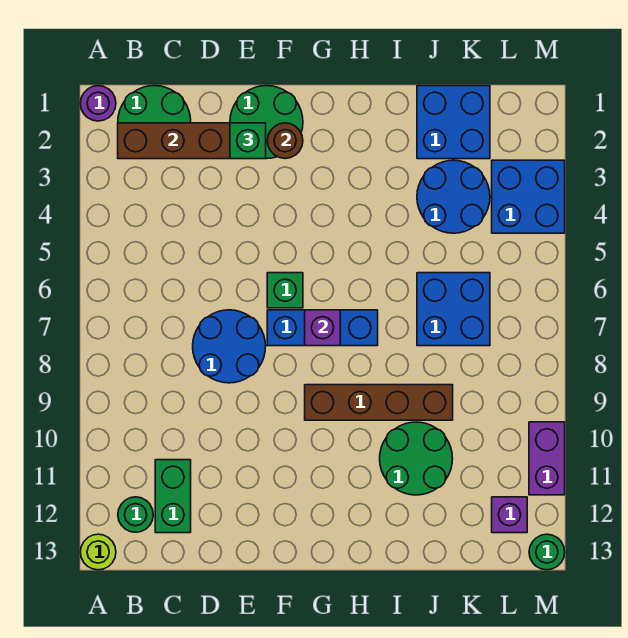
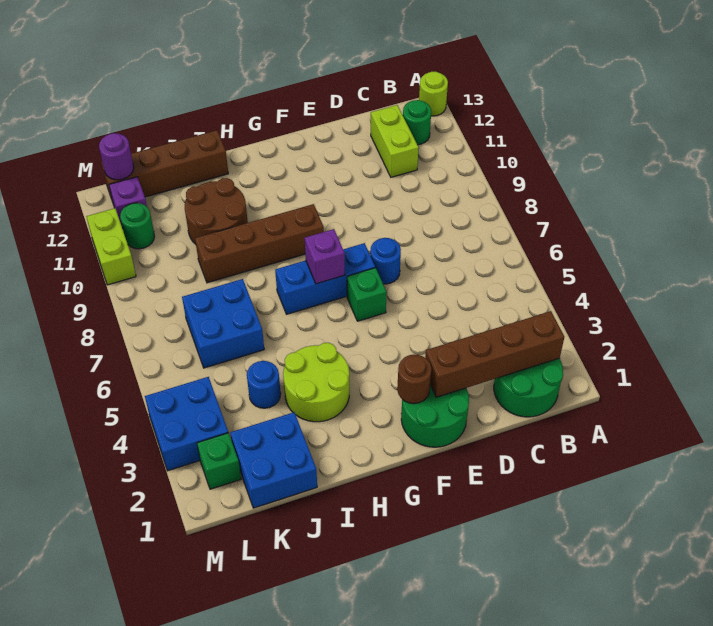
purple round brick A1 level 1 -> purple round brick L13 level 2
green brick C11:C12 level 1 -> lime brick C11:C12 level 1
blue round brick D7:E8 level 1 -> blue round brick E7 level 1
green brick E2 level 3 -> green brick L2 level 1
none -> lime round brick H3:I4 level 1
green round brick I10:J11 level 1 -> brown round brick I10:J11 level 1
none -> brown brick I13:L13 level 1
blue round brick J3:K4 level 1 -> blue round brick J4 level 1
purple brick M10:M11 level 1 -> lime brick M10:M11 level 1
green round brick M13 level 1 -> green round brick L11 level 1

